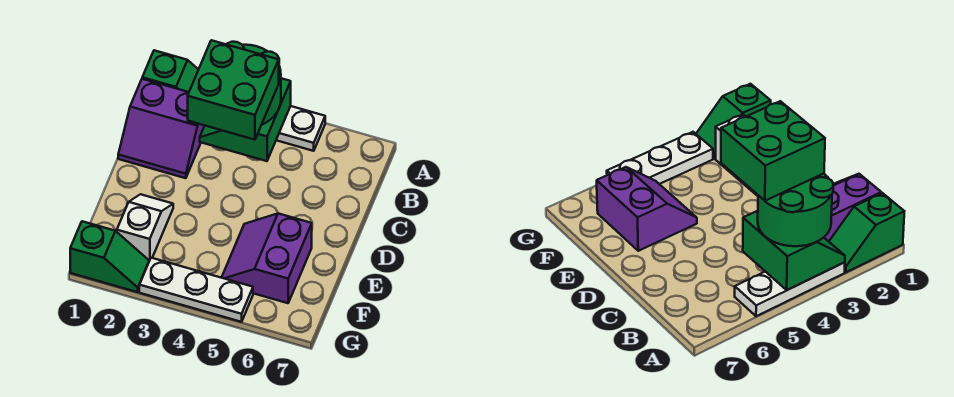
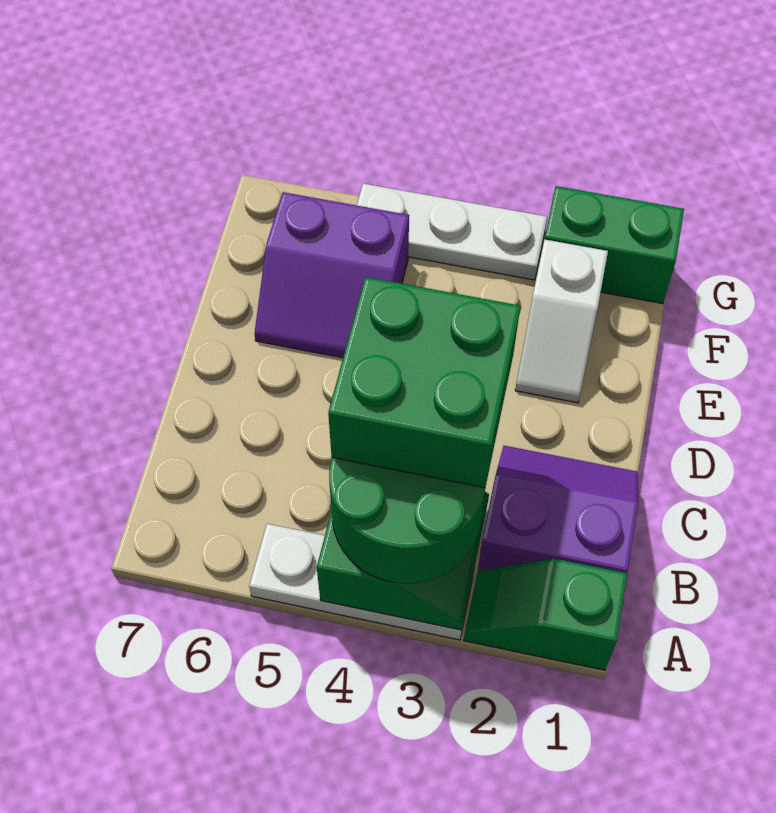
purple slope E5:F6 level 1 top 6 -> purple slope E5:F6 level 1 top F
green slope G1:G2 level 1 top 1 -> green brick G1:G2 level 1

